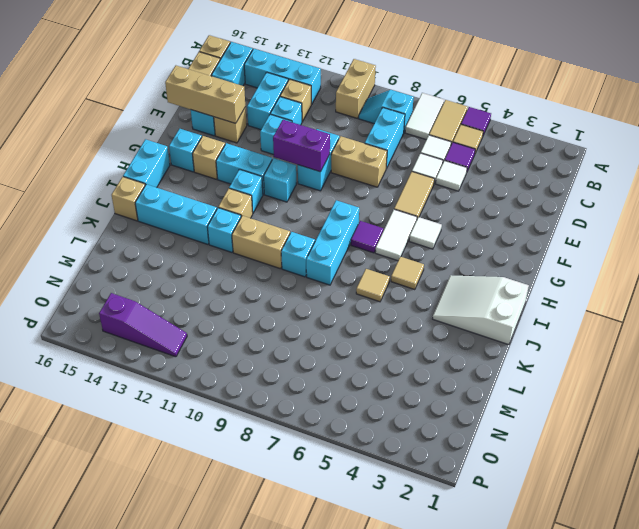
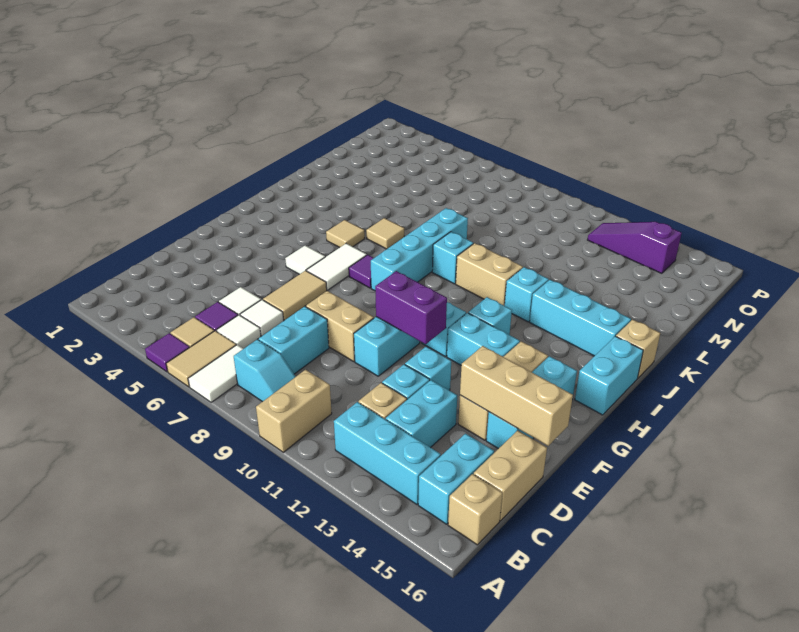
cyan brick H8:J8 level 1 -> cyan brick H8:K8 level 1
white slope I1:J3 level 1 top 1 -> none
tan brick I12 level 1 -> none

